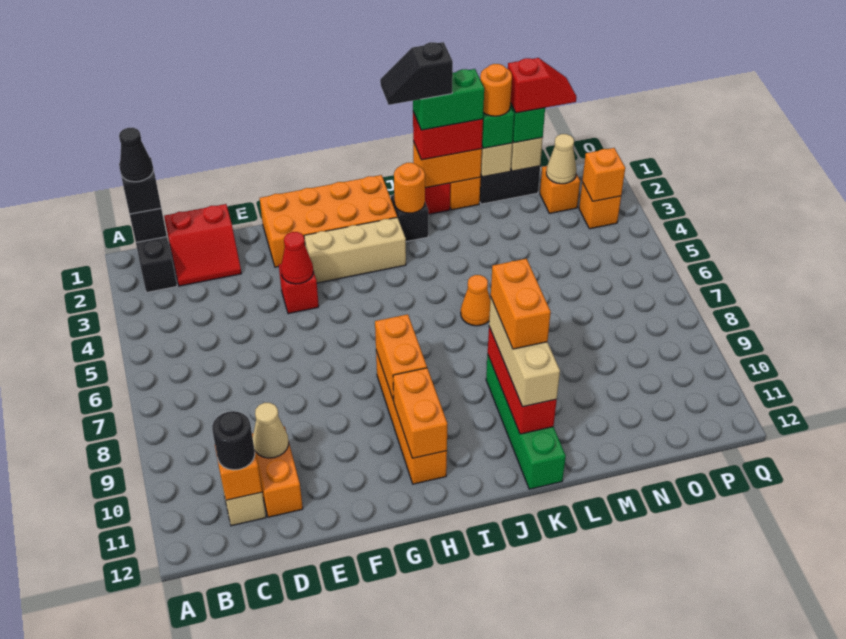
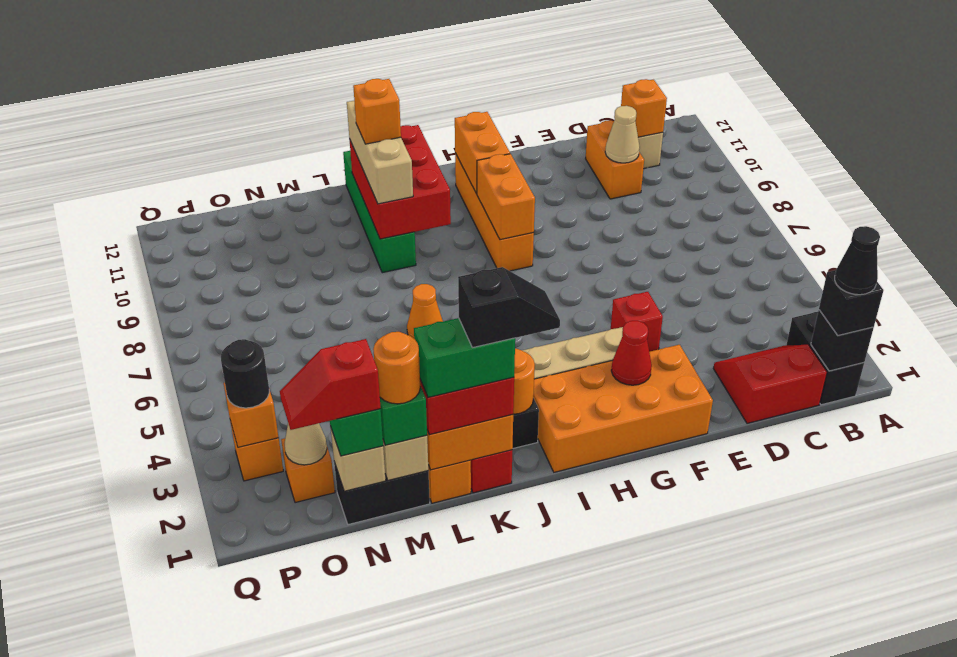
black round brick C11 level 3 -> black round brick P3 level 3
red cone F4 level 2 -> red cone G2 level 2
red brick K9:K11 level 2 -> red brick J9:K11 level 2
orange brick K9:K10 level 4 -> orange brick K10 level 4

